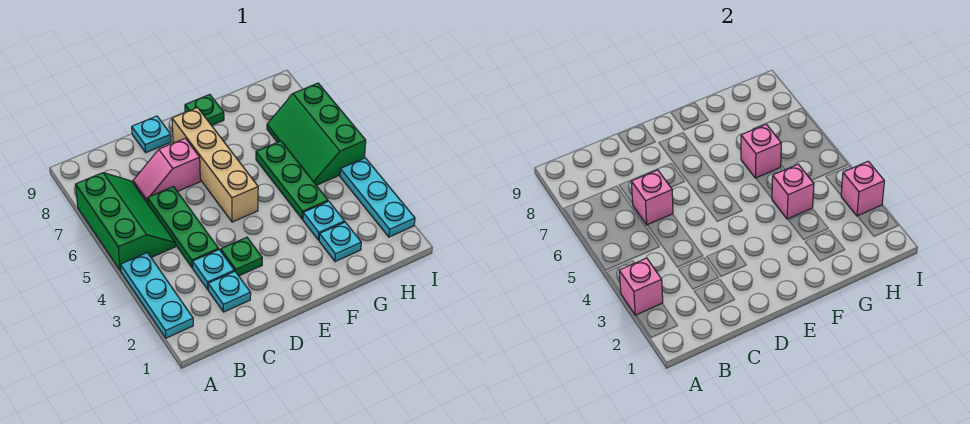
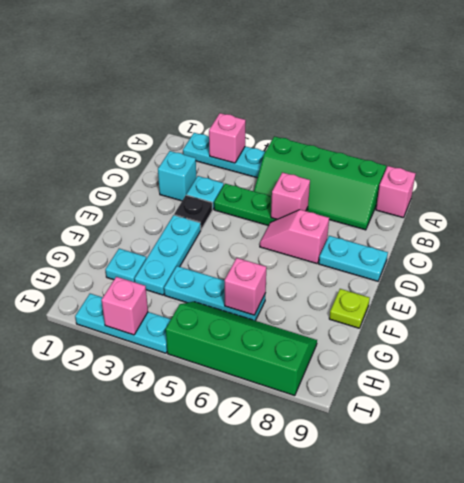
green slope A5:B7 level 1 top A -> green slope A5:B8 level 1 top A
cyan plate C2 level 1 -> cyan brick C2 level 1
pink slope C7:D7 level 1 top D -> pink slope D6:D7 level 1 top 7
green plate D3 level 1 -> black plate D3 level 1
cyan plate D9 level 1 -> cyan plate D8:D9 level 1
tan brick E5:E8 level 1 -> none
green plate F9 level 1 -> lime plate F9 level 1
cyan plate G3 level 1 -> cyan plate E3:G3 level 1
green plate G4:G6 level 1 -> cyan plate G4:G6 level 1
pink brick G4 level 2 -> pink brick A9 level 1
green slope H5:I7 level 1 top I -> green slope H5:I8 level 1 top I

